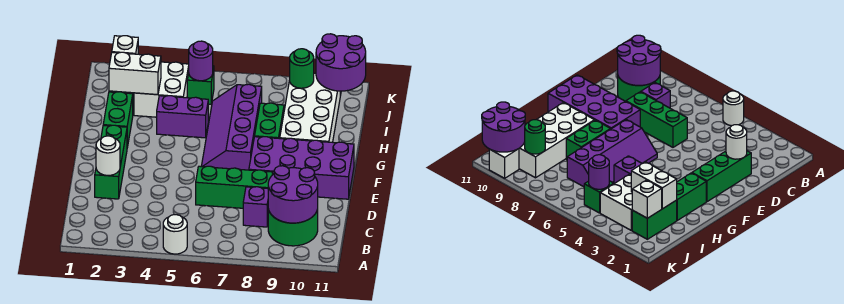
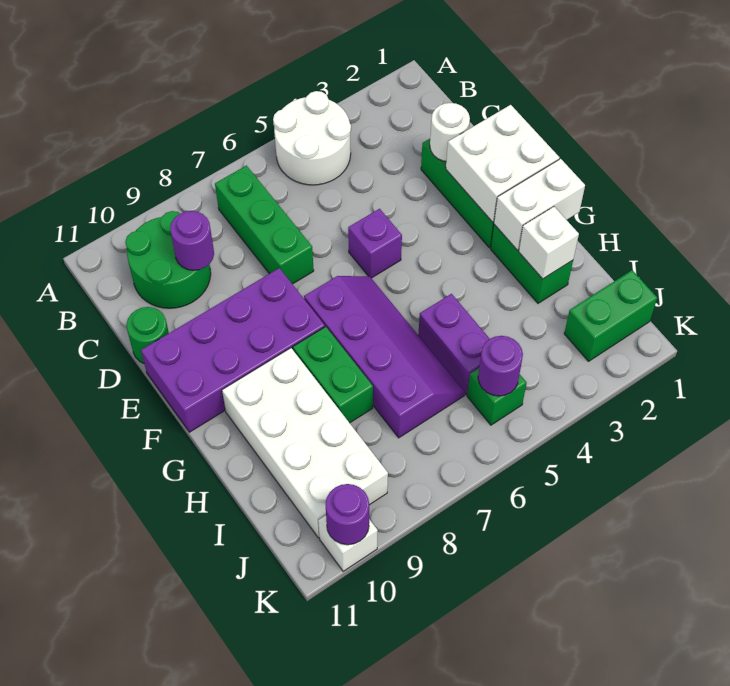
white round brick A5 level 1 -> white round brick A4:B5 level 1
purple round brick B9:C10 level 2 -> purple round brick C9 level 2
purple brick C8 level 1 -> purple brick E5 level 1
green brick D6:D8 level 1 -> green brick B7:D7 level 1
purple brick H4:H5 level 1 -> purple brick H5:I5 level 1
green brick I2:J2 level 1 -> green brick J1:J2 level 1
white brick I2:I3 level 2 -> white brick G1:G2 level 2
white brick I3:J4 level 1 -> white brick E1:F2 level 2
white brick J2 level 2 -> white brick H2 level 2
green round brick J9 level 2 -> green round brick D11 level 1
purple round brick J10:K11 level 2 -> purple round brick K10 level 2

